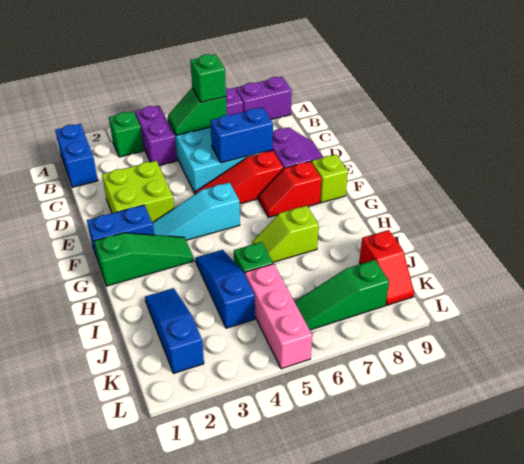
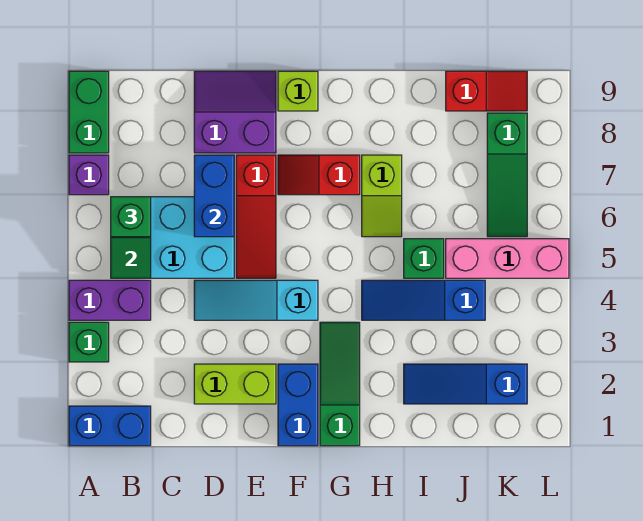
purple brick A8:A9 level 1 -> green brick A8:A9 level 1
lime brick D2:E3 level 1 -> lime brick D2:E2 level 1
cyan slope F3:F5 level 1 top 5 -> cyan slope D4:F4 level 1 top F
red slope F7:F8 level 1 top 8 -> red slope F7:G7 level 1 top G

